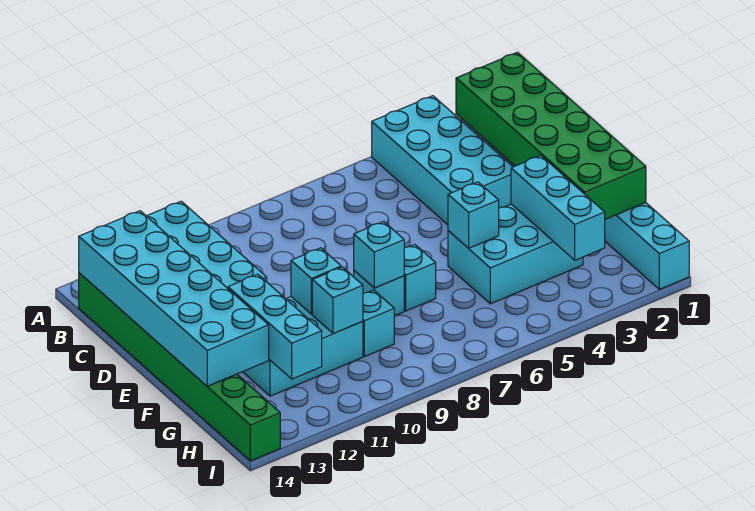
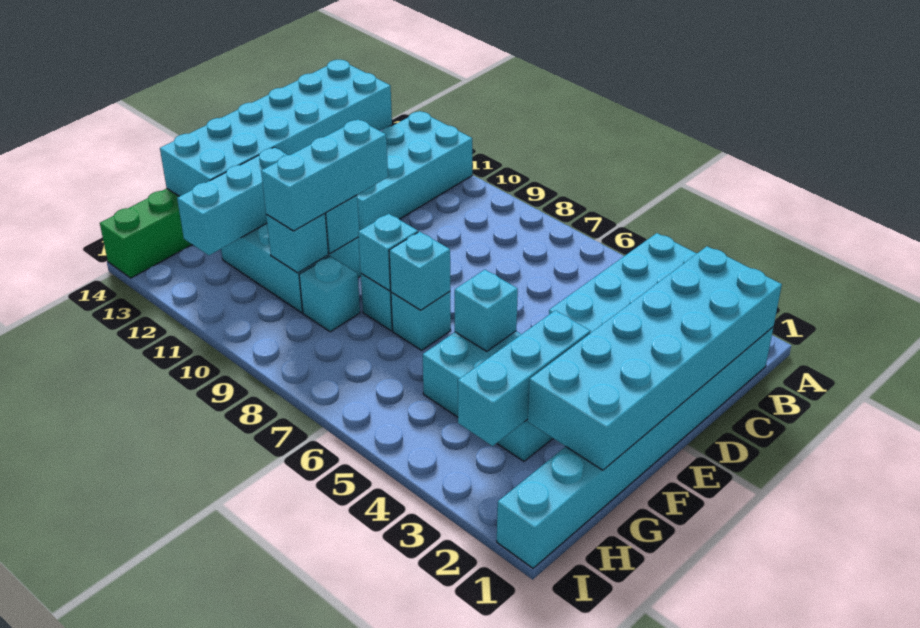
green brick B1:G2 level 2 -> cyan brick B1:G2 level 2
none -> cyan brick E10:G10 level 3
none -> cyan brick F7 level 2

